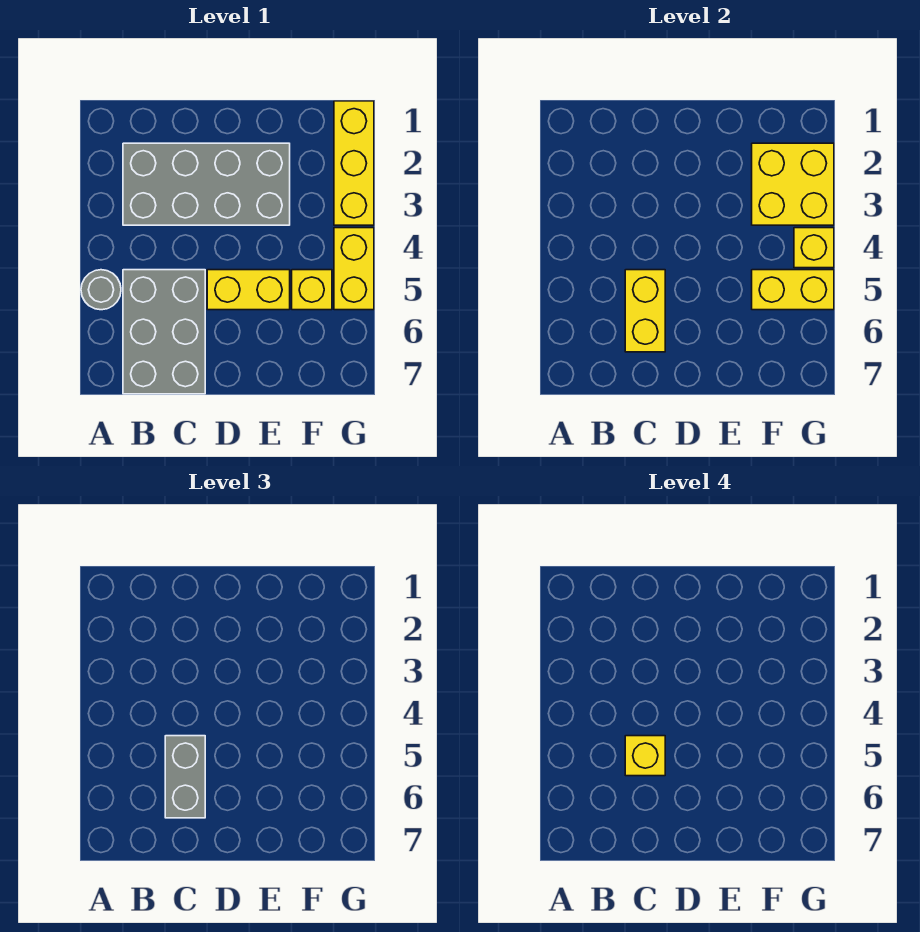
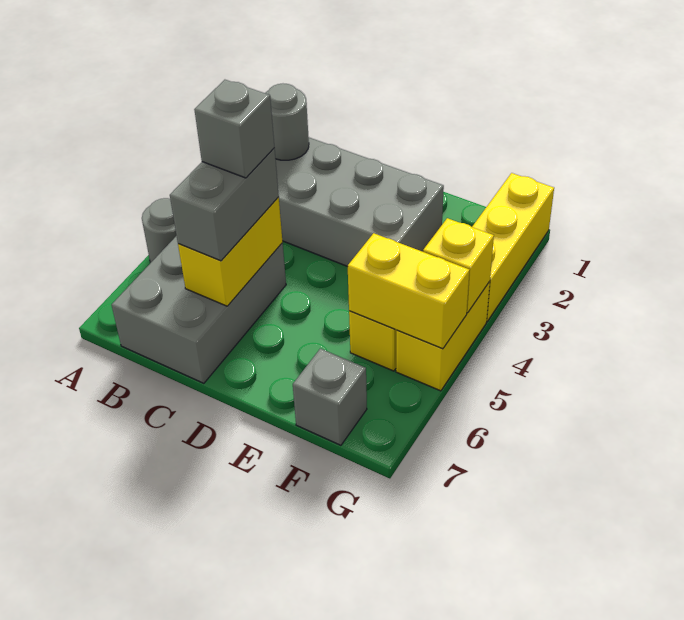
none -> grey round brick B2 level 2
yellow brick C5 level 4 -> grey brick C5 level 4
yellow brick D5:E5 level 1 -> none
yellow brick F2:G3 level 2 -> none
none -> grey brick F7 level 1

